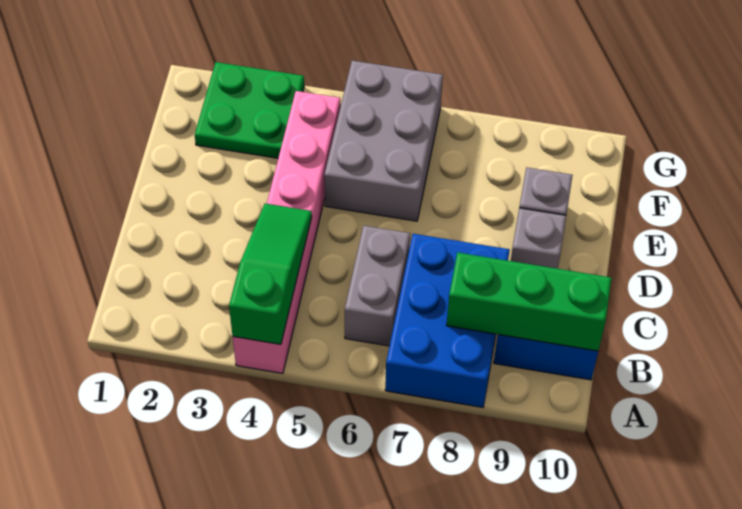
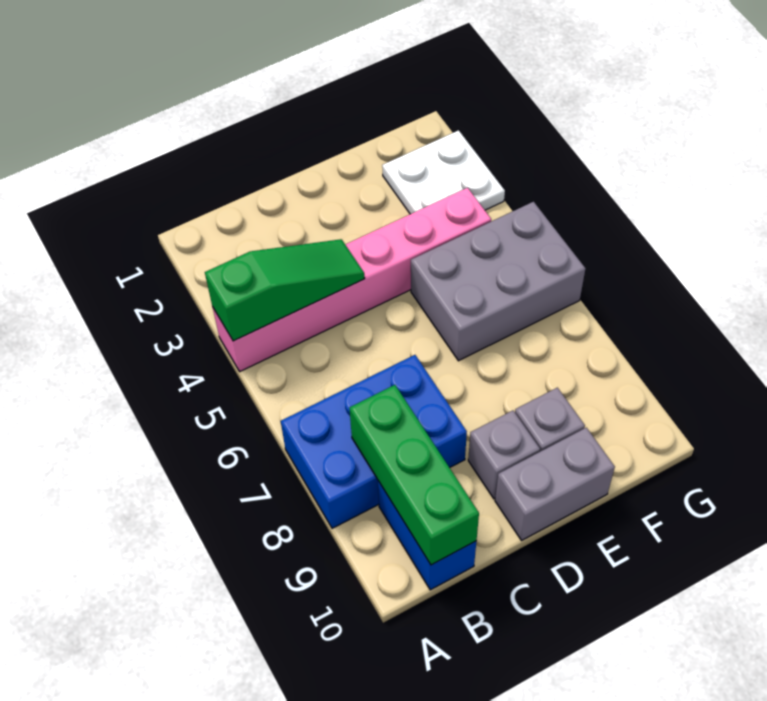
grey brick B6:C6 level 1 -> grey brick D10:E10 level 1
green plate F2:G3 level 1 -> white plate F2:G3 level 1

